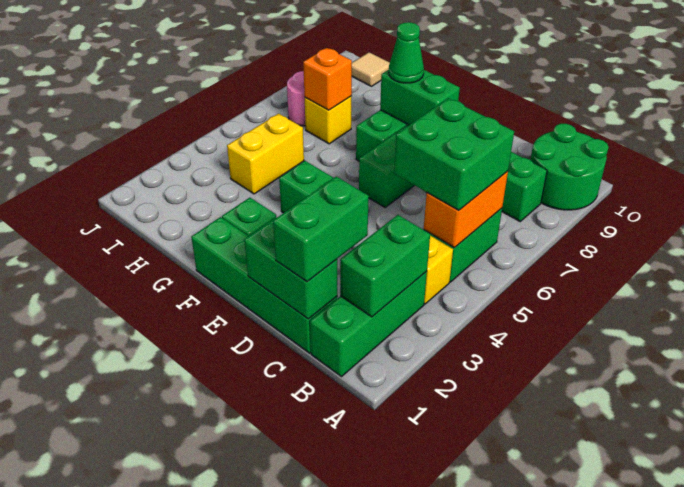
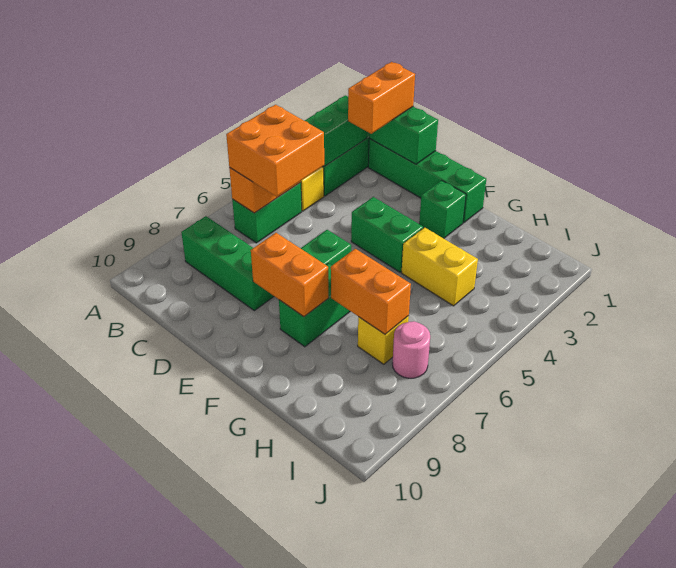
green round brick A9:B10 level 1 -> none
green brick B5:C6 level 3 -> orange brick B5:C6 level 3
green brick C1:C2 level 3 -> orange brick C1:C2 level 3
green brick E8:F8 level 2 -> orange brick E8:F8 level 2
green cone F8 level 3 -> none
yellow brick H4:H5 level 1 -> yellow brick G4:H4 level 1
orange brick H7 level 2 -> orange brick G7:H7 level 2
tan tile I10 level 1 -> none

